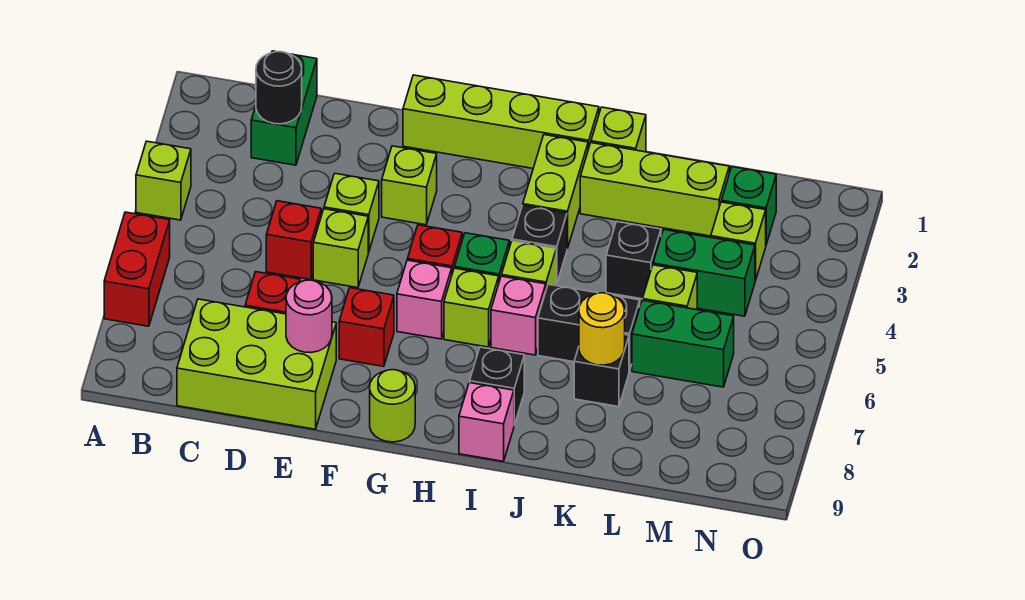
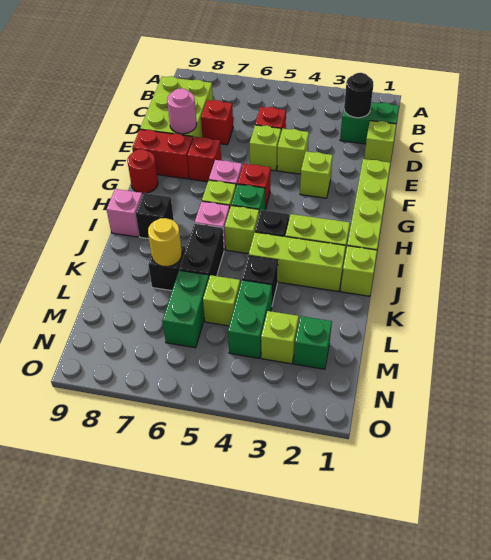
lime brick A4 level 1 -> lime brick D1 level 1
red brick A6:A7 level 1 -> red brick F8:F9 level 1
lime round brick G9 level 1 -> red round brick G9 level 1
lime brick J2:L2 level 1 -> lime brick J2:J4 level 1

